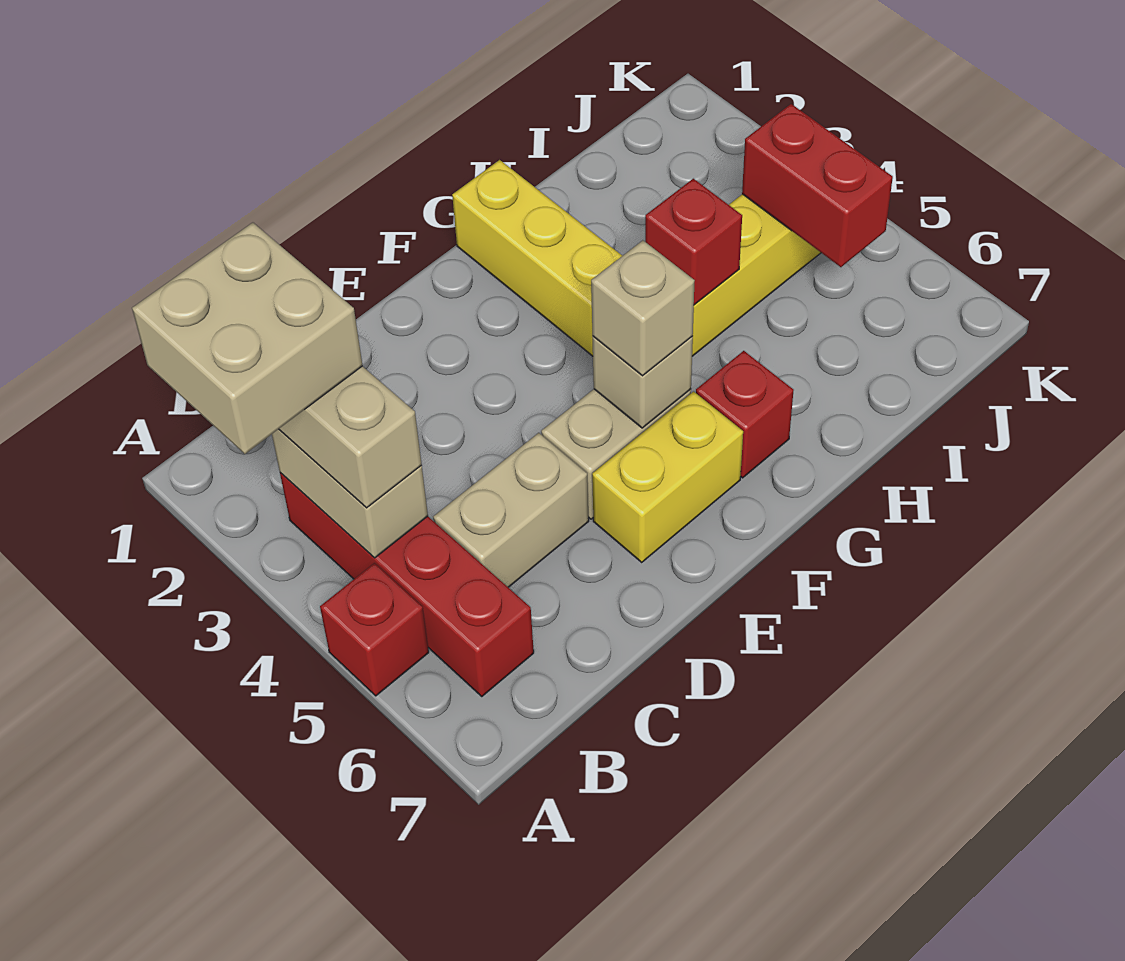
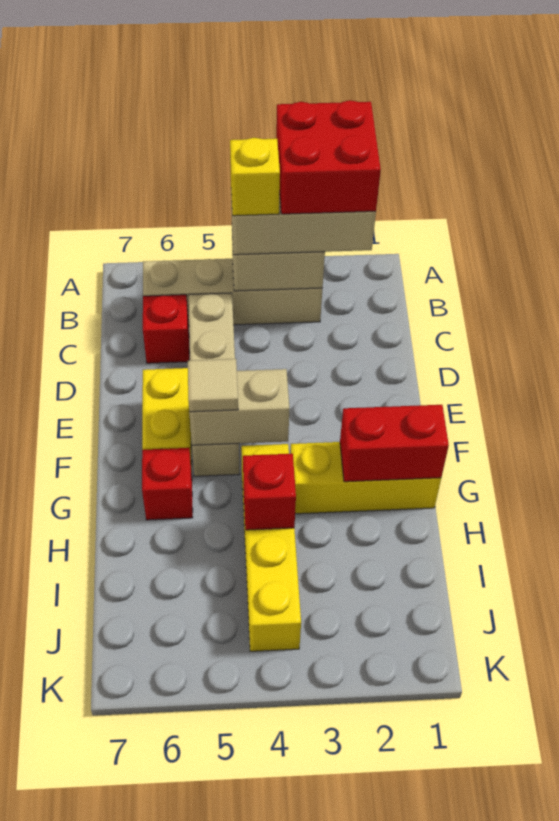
tan brick A2:B3 level 4 -> red brick A2:B3 level 4
red brick A5 level 1 -> red brick C6 level 1
red brick B3:B6 level 1 -> tan brick B3:B6 level 1
none -> yellow brick B4 level 4
tan brick F5 level 2 -> tan brick F4:F5 level 2
tan brick F5 level 3 -> tan tile F5 level 3
red brick J4:J5 level 2 -> red brick G1:G2 level 2

